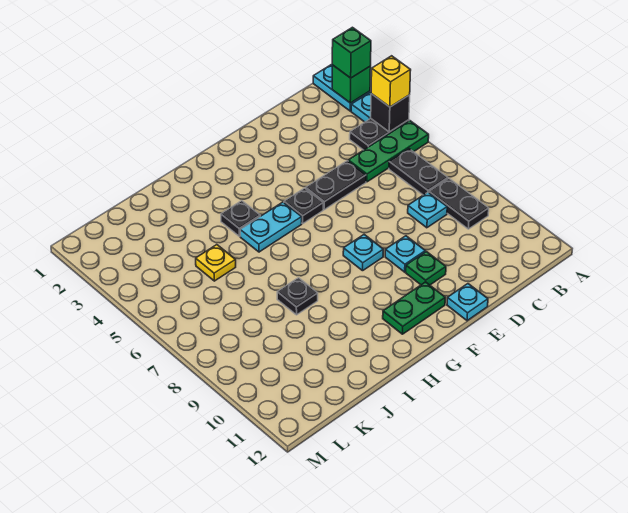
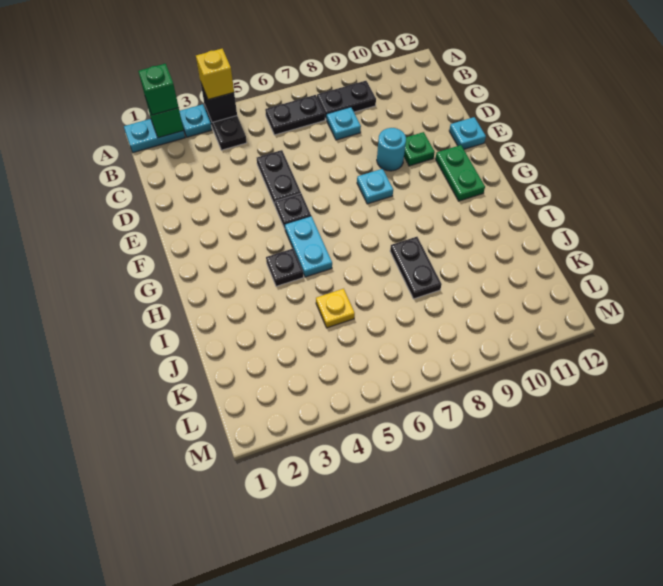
green plate A5:C5 level 1 -> none
cyan plate E9 level 1 -> cyan round brick E9 level 1
black plate I8 level 1 -> black plate I8:J8 level 1

